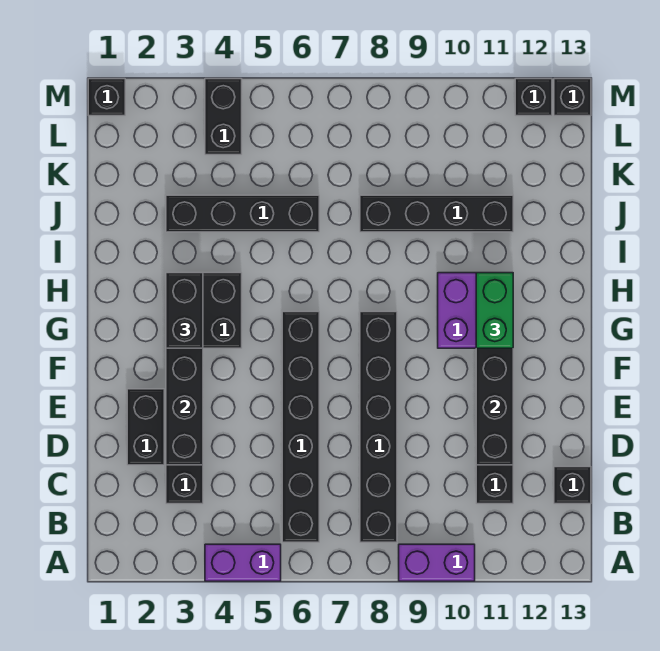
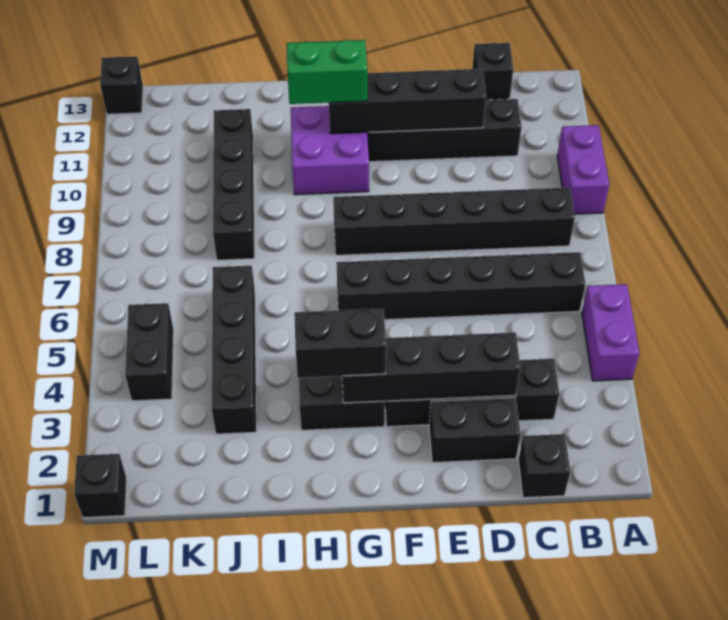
black brick L4:M4 level 1 -> black brick L4:L5 level 1
black brick M12 level 1 -> black brick C1 level 1

